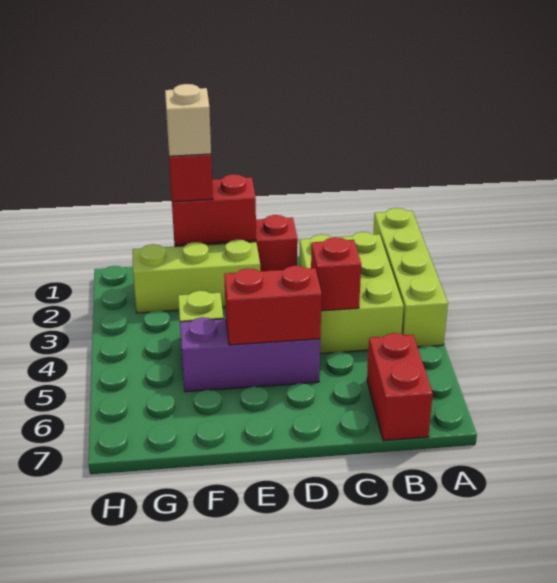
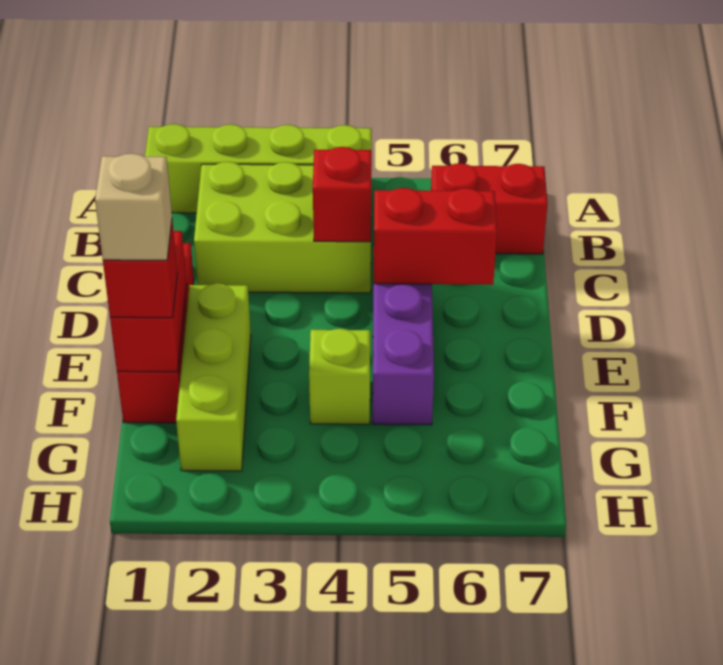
red brick D5:E5 level 2 -> red brick D5:D6 level 2

